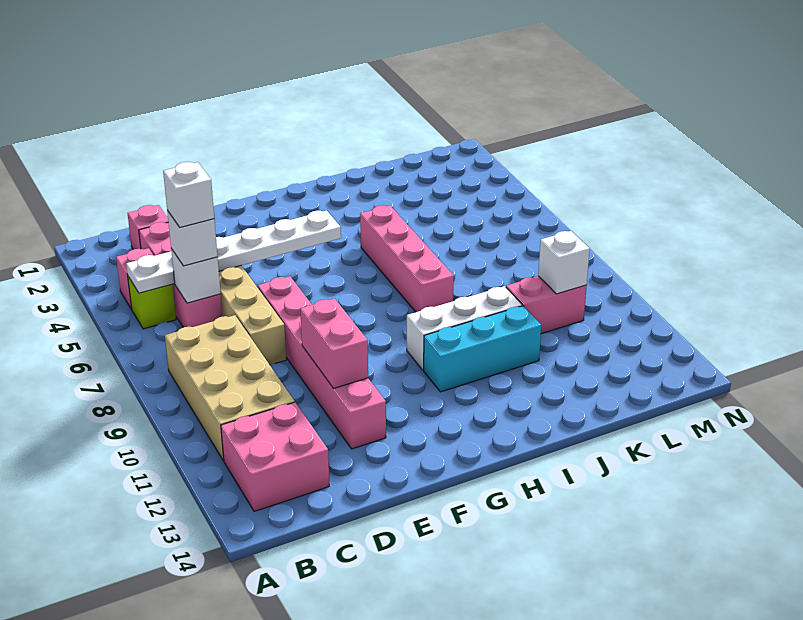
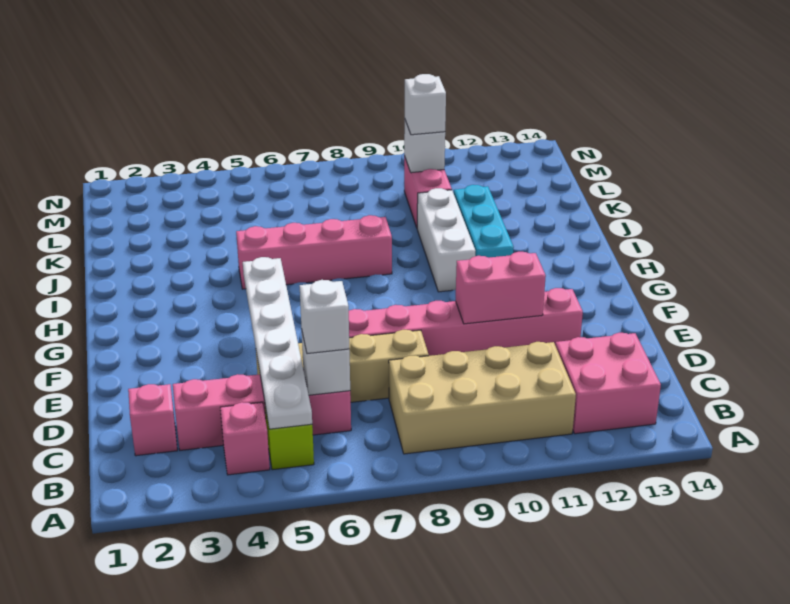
white brick C6 level 4 -> white brick L10 level 3

